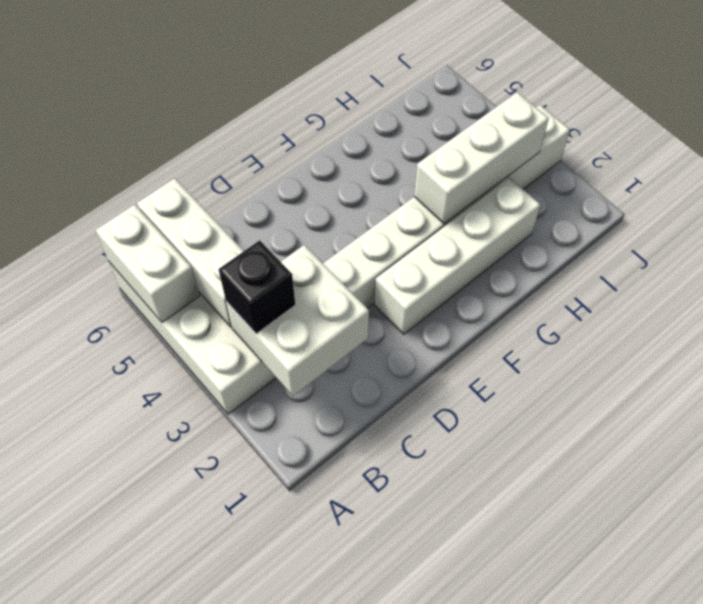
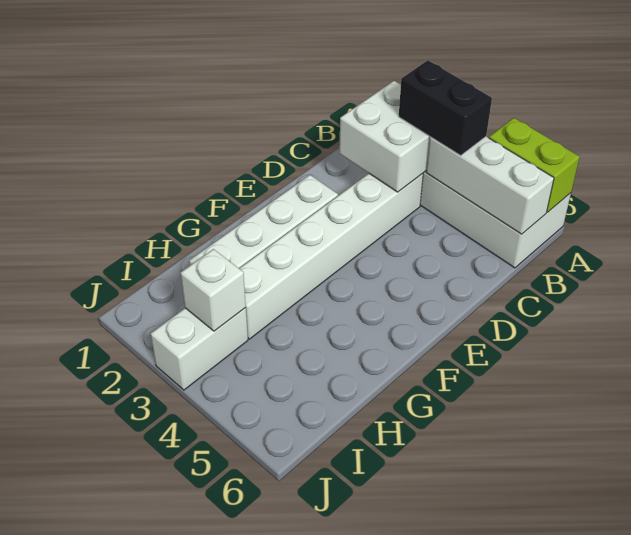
white brick A5:A6 level 2 -> lime brick A5:A6 level 2
black brick B3 level 3 -> black brick B3:B4 level 3
white brick G3:I3 level 2 -> white brick I3 level 2

